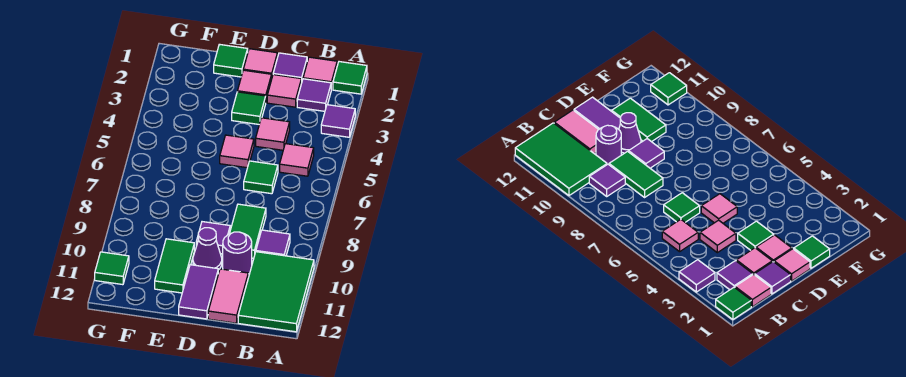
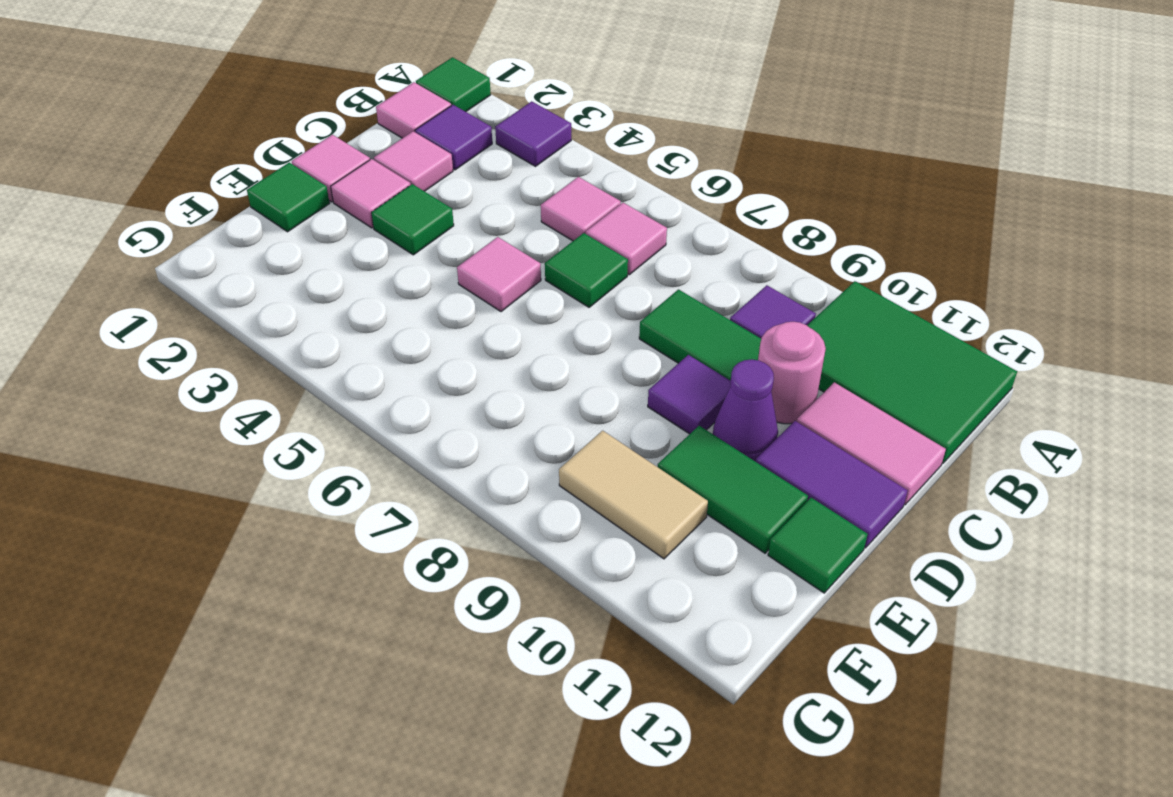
purple tile C1 level 1 -> none
pink tile C4 level 1 -> pink tile B6 level 1
purple round brick C10 level 1 -> pink round brick C10 level 1
none -> tan tile F9:F10 level 1
green tile G11 level 1 -> green tile E12 level 1

